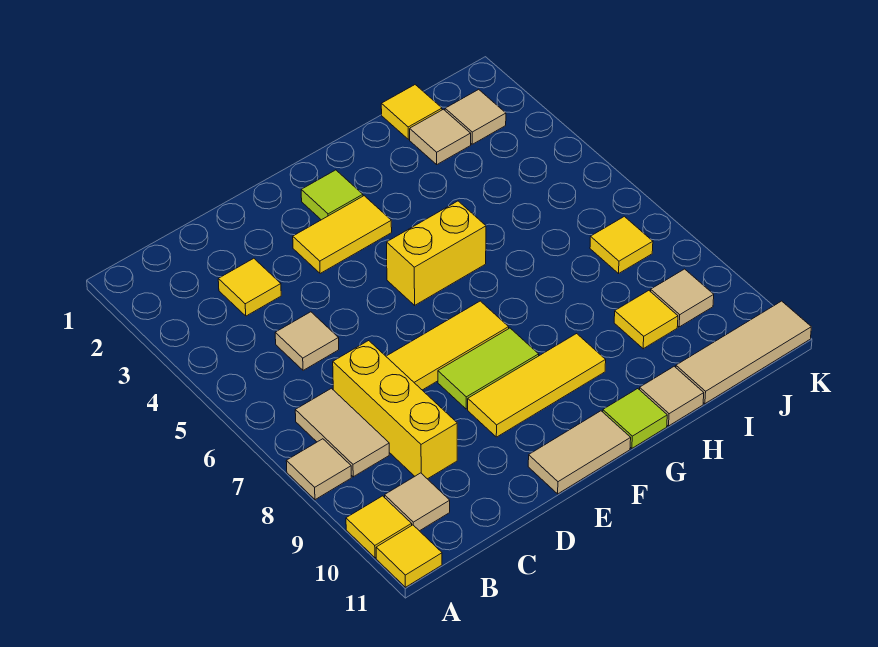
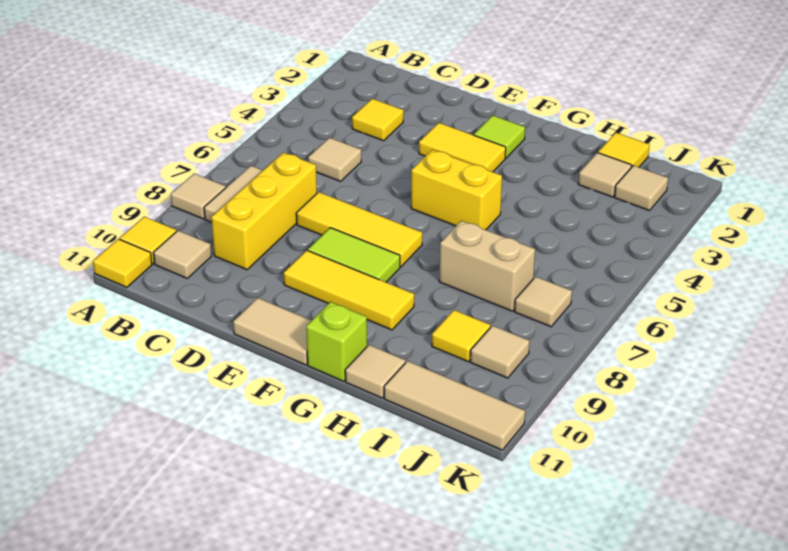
lime tile G11 level 1 -> lime brick G11 level 1
none -> tan brick H7:I7 level 1
yellow tile J7 level 1 -> tan tile J7 level 1

